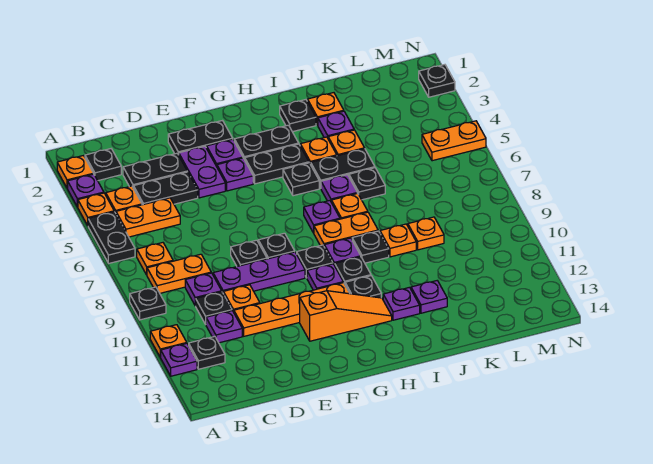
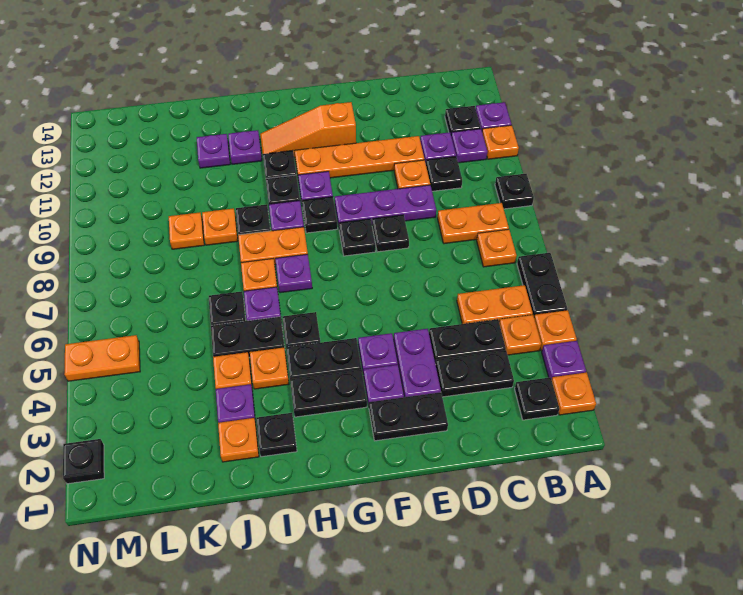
purple plate C9 level 1 -> purple plate B11 level 1

